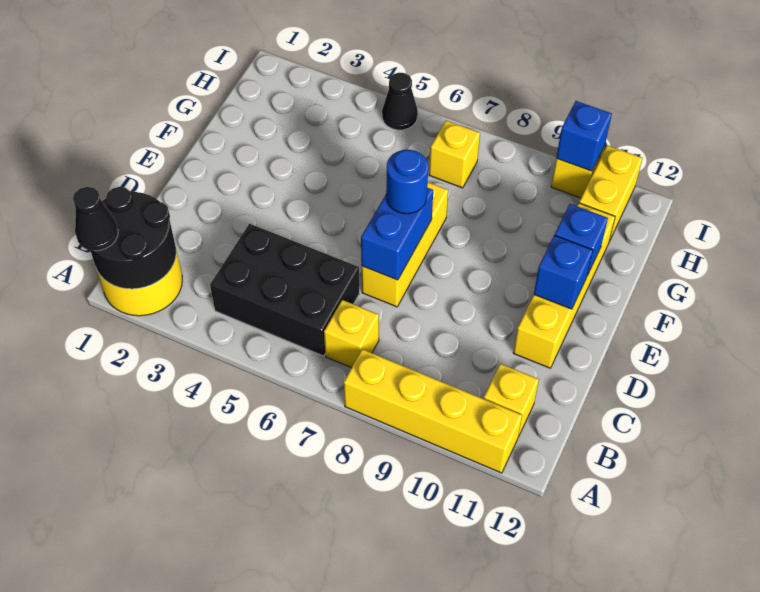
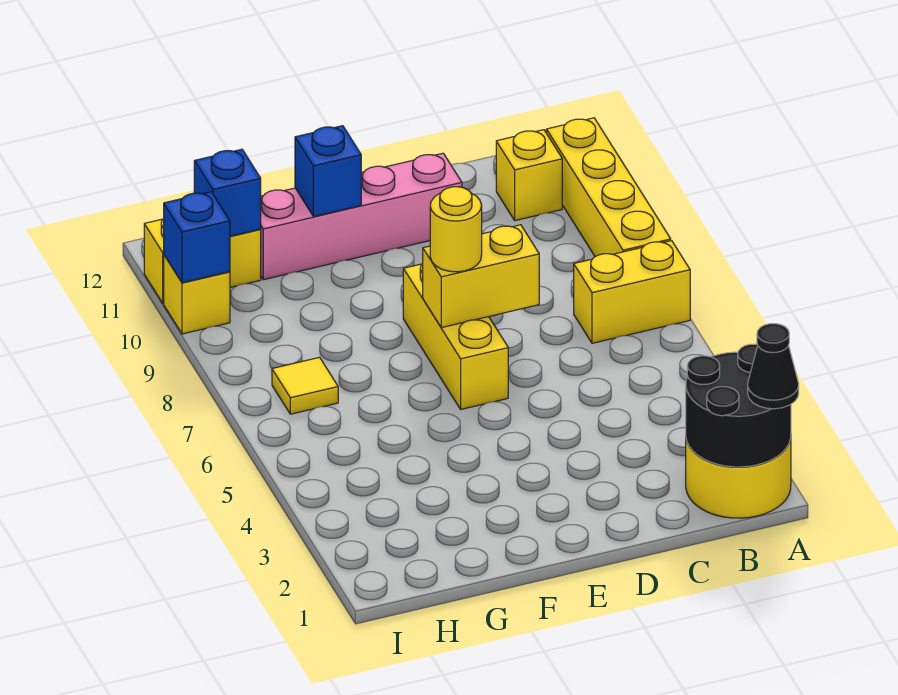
black brick B4:C6 level 1 -> none
yellow brick B7 level 1 -> yellow brick A7:B7 level 1
yellow brick D7:F7 level 1 -> yellow brick E6:E8 level 1
blue brick D7:E7 level 2 -> yellow brick D7:E7 level 2
yellow brick D11:G11 level 1 -> pink brick D11:G11 level 1
blue round brick E7 level 3 -> yellow round brick E7 level 3
blue brick E11 level 2 -> blue brick H11 level 2
yellow brick H7 level 1 -> yellow tile H7 level 1
black cone I5 level 1 -> none

